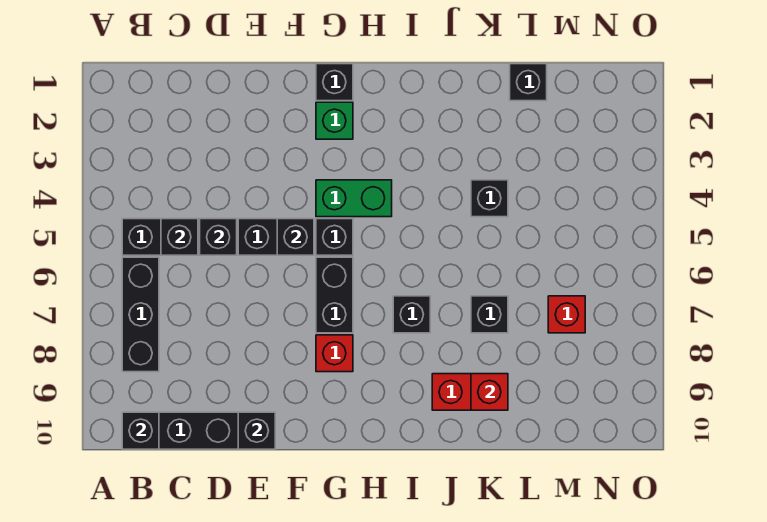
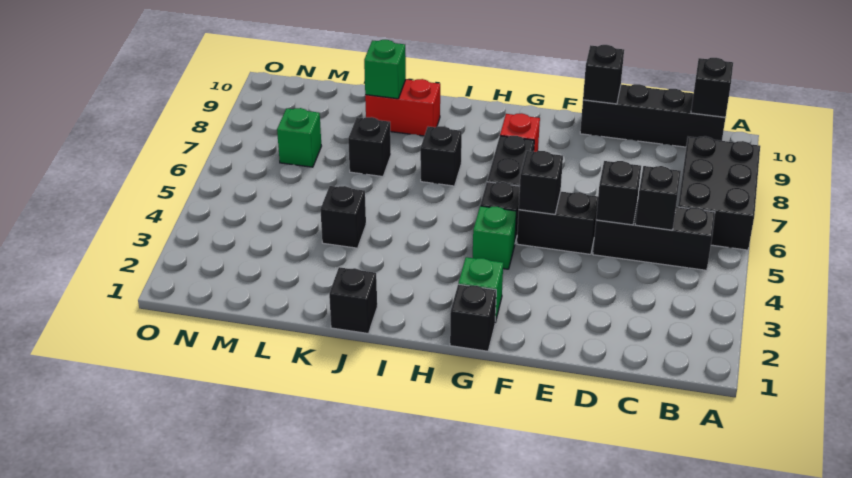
black brick B6:B8 level 1 -> black brick A6:B8 level 1
green brick G4:H4 level 1 -> green brick G4 level 1
red brick K9 level 2 -> green brick K9 level 2
black brick L1 level 1 -> black brick J1 level 1
red brick M7 level 1 -> green brick M7 level 1

